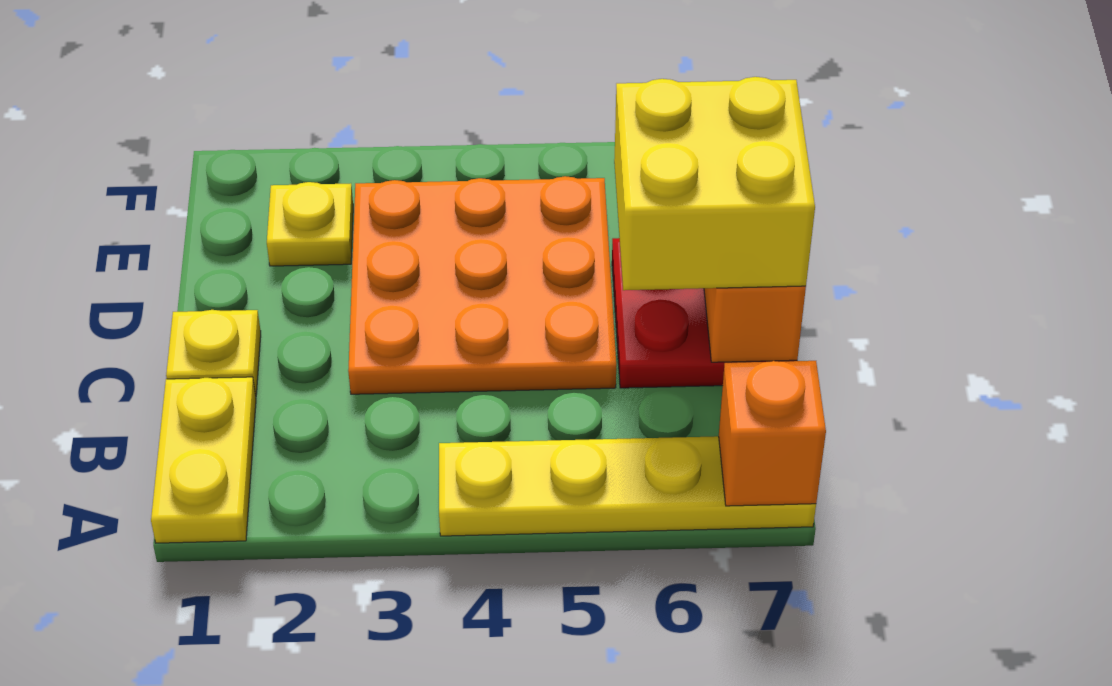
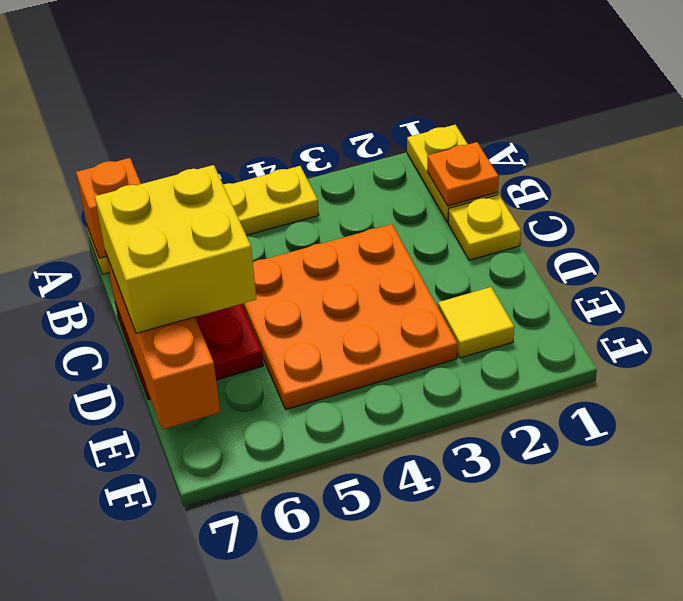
none -> orange plate B1 level 2
yellow plate E2 level 1 -> yellow tile E2 level 1

